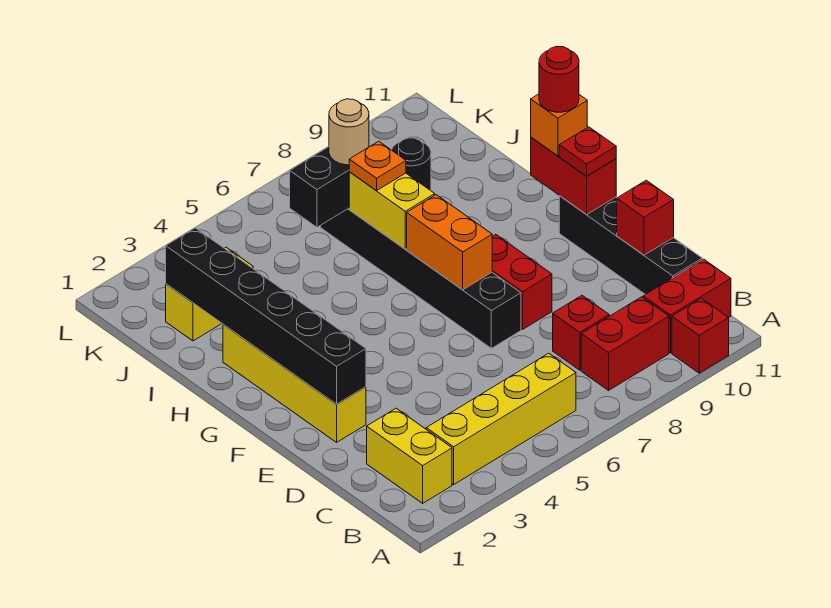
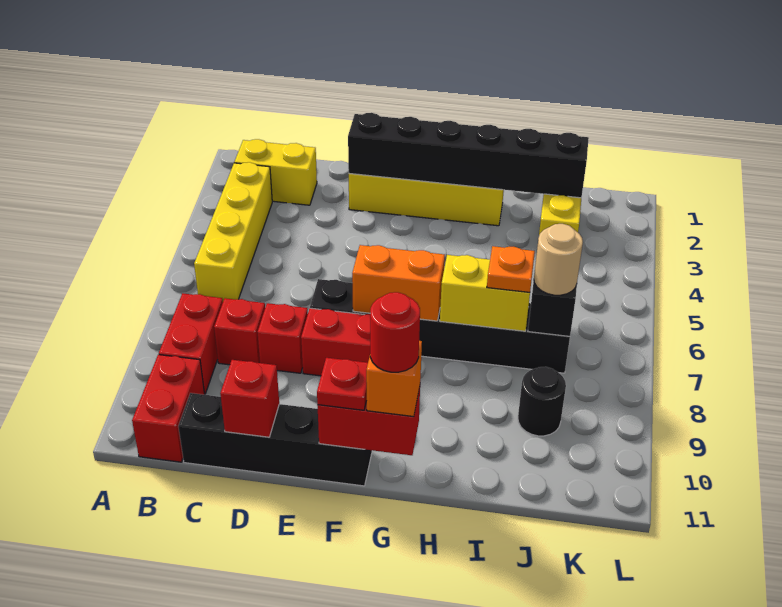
red brick A10 level 1 -> red brick D8 level 1

